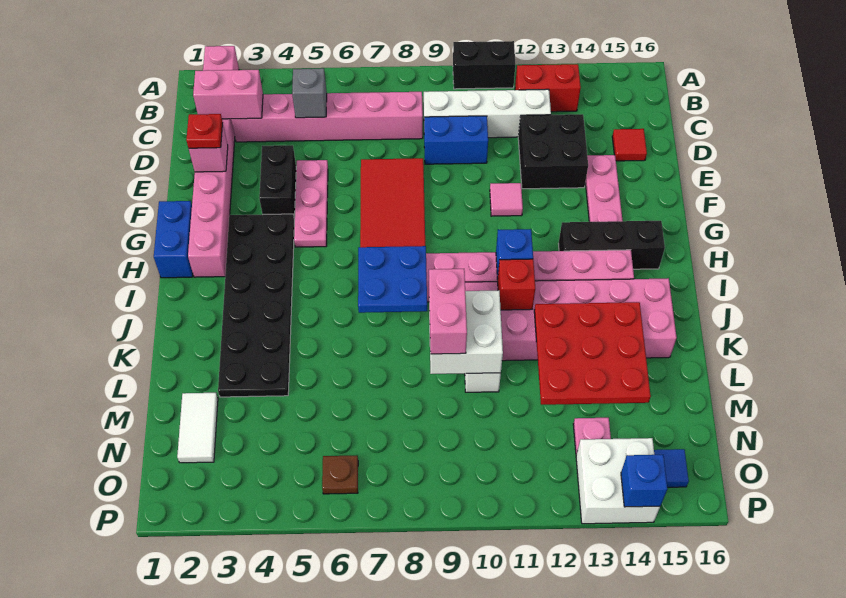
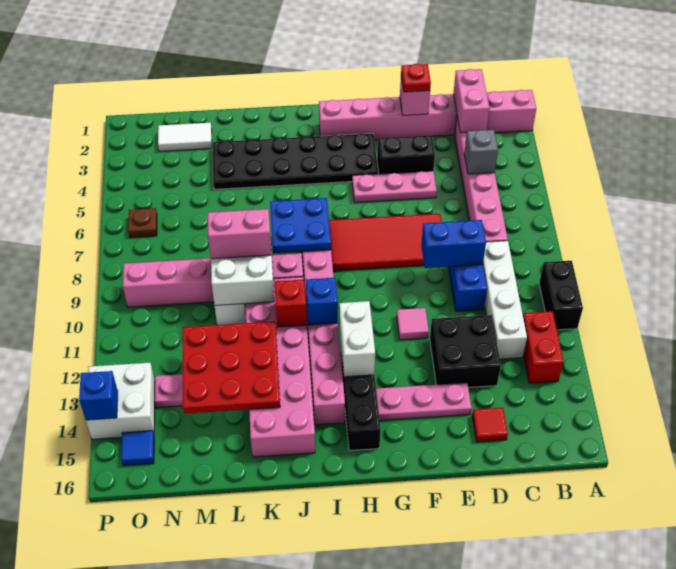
blue brick G1:H1 level 1 -> blue brick D9:E9 level 2
none -> white brick H12:H13 level 2
none -> pink brick J9:O9 level 1

